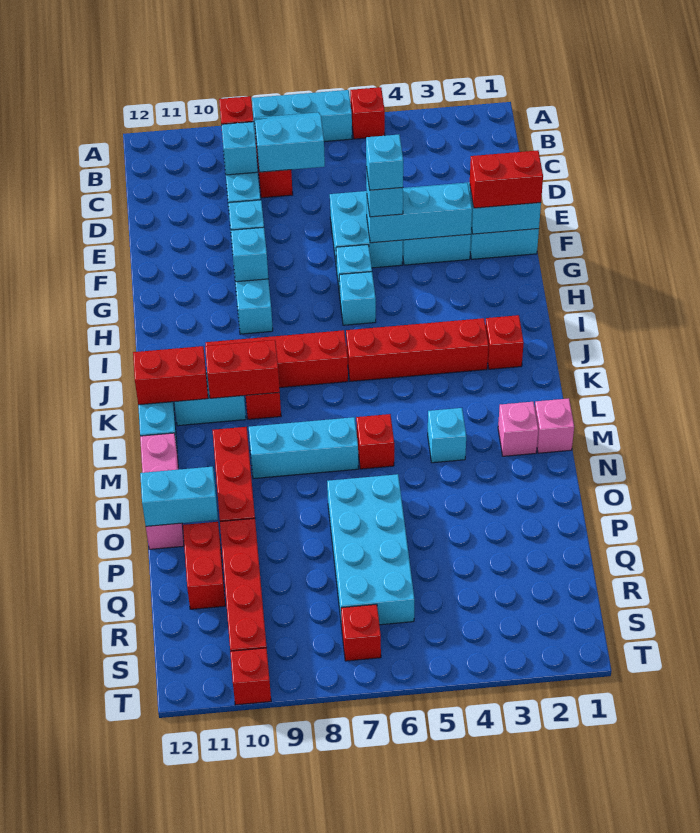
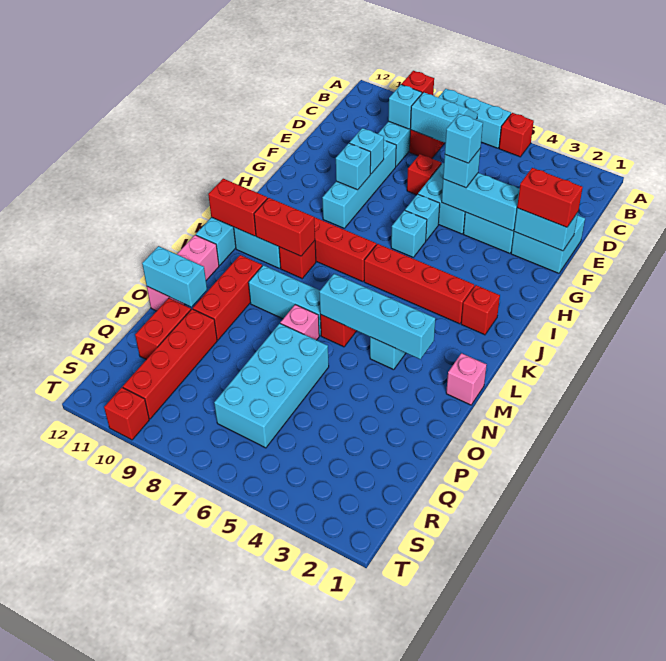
pink brick M2 level 1 -> pink brick N7 level 1
none -> cyan brick M3:M6 level 2
red brick S7 level 1 -> red brick E7 level 1

